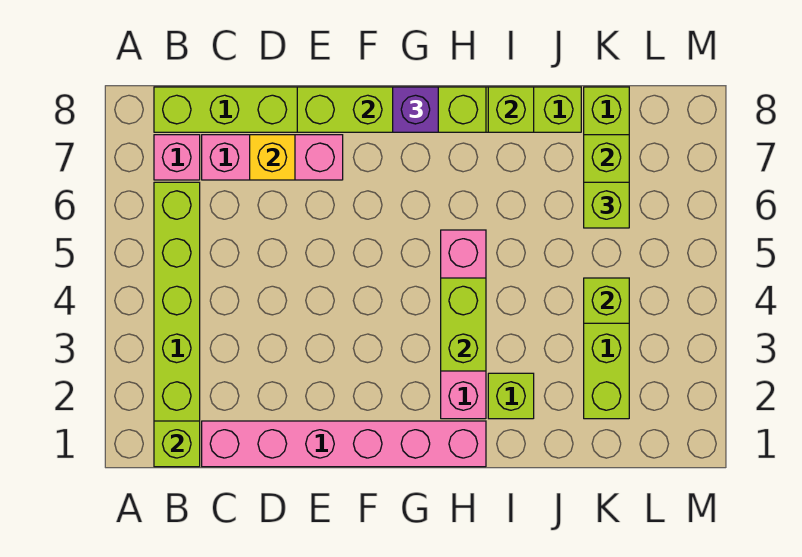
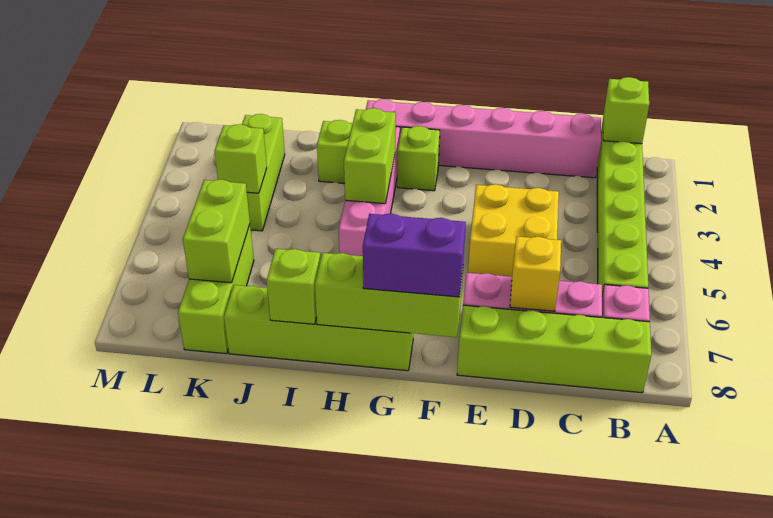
none -> yellow brick D4:E5 level 1
lime brick E8:H8 level 2 -> lime brick F8:H8 level 2
purple brick G8 level 3 -> purple brick F8:G8 level 3
lime brick K6 level 3 -> lime brick G2 level 1

